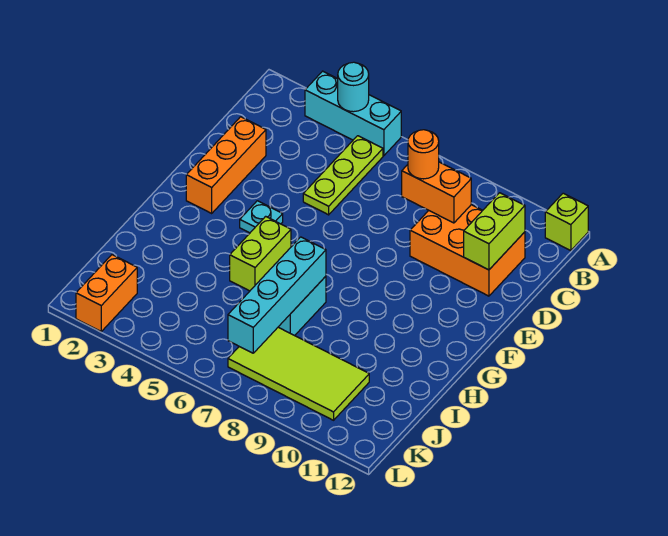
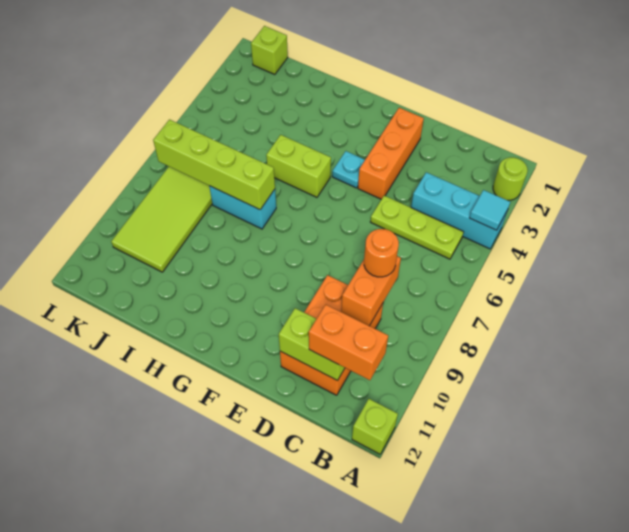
none -> lime round brick A2 level 1
cyan brick A3:A5 level 1 -> cyan brick A4:C4 level 1
cyan round brick A4 level 2 -> cyan tile A4 level 2
orange brick D2:F2 level 1 -> orange brick E2:E4 level 1
cyan brick H7:K7 level 2 -> lime brick H7:K7 level 2
none -> lime brick K1 level 1
orange brick K2:L2 level 1 -> orange brick B11:C11 level 3

